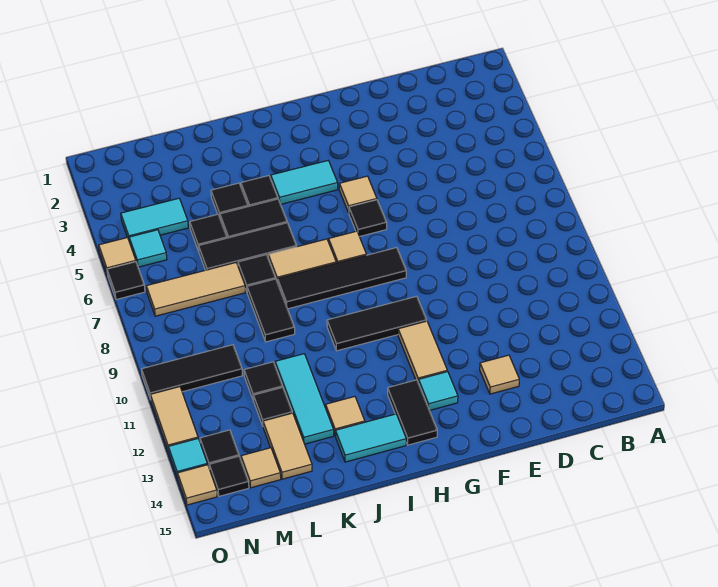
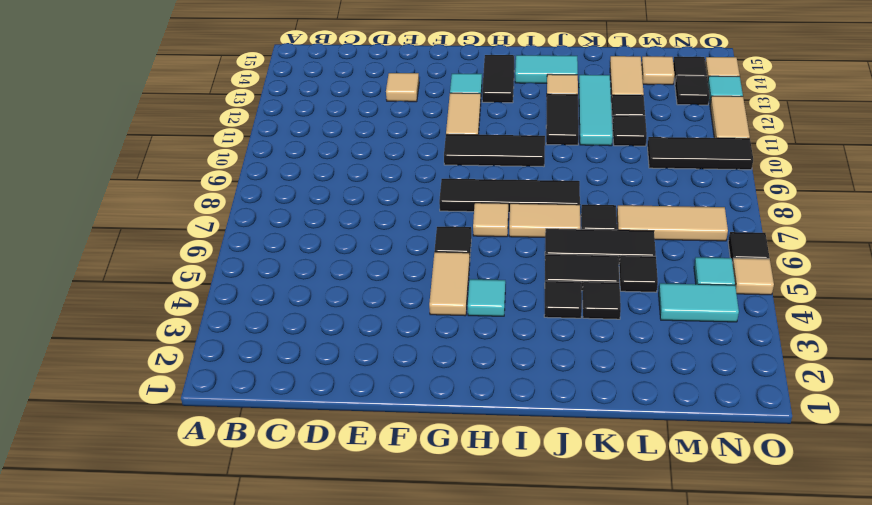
tan tile G5 level 1 -> tan tile G4:G5 level 1
cyan tile H4:I4 level 1 -> cyan tile H4 level 1
black tile K8:K9 level 1 -> black tile J11:J12 level 1

